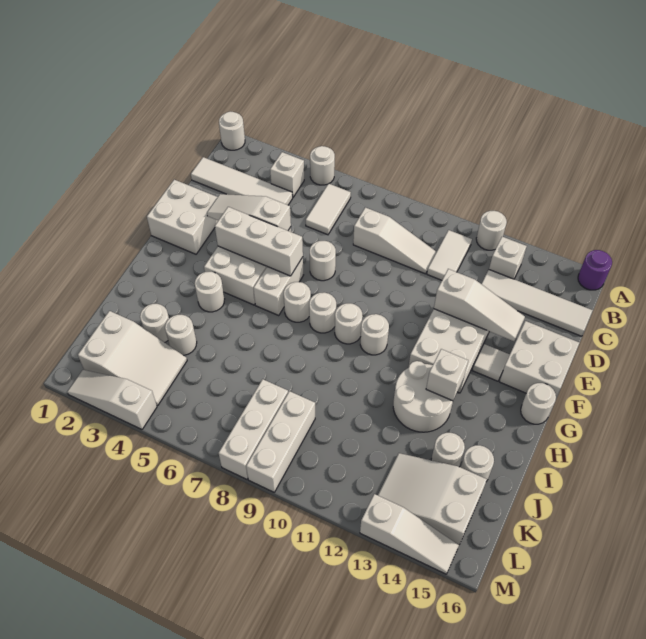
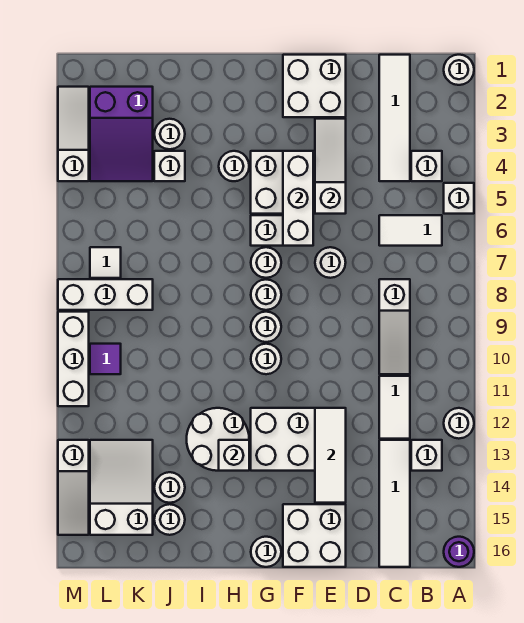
white round brick A5 level 1 -> white brick A5 level 1
white tile B11:C11 level 1 -> white tile C11:C12 level 1
white slope E12:E14 level 2 top 12 -> white tile E12:E14 level 2
white tile F14 level 1 -> white tile L7 level 1
white round brick J4 level 1 -> white brick J4 level 1
white slope K2:L4 level 1 top 2 -> purple slope K2:L4 level 1 top 2
white brick K9:M9 level 1 -> white brick M9:M11 level 1
none -> purple tile L10 level 1

